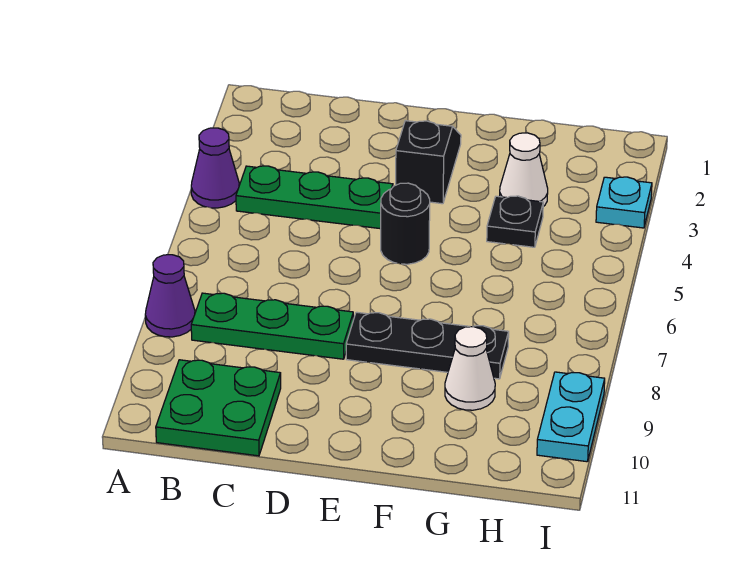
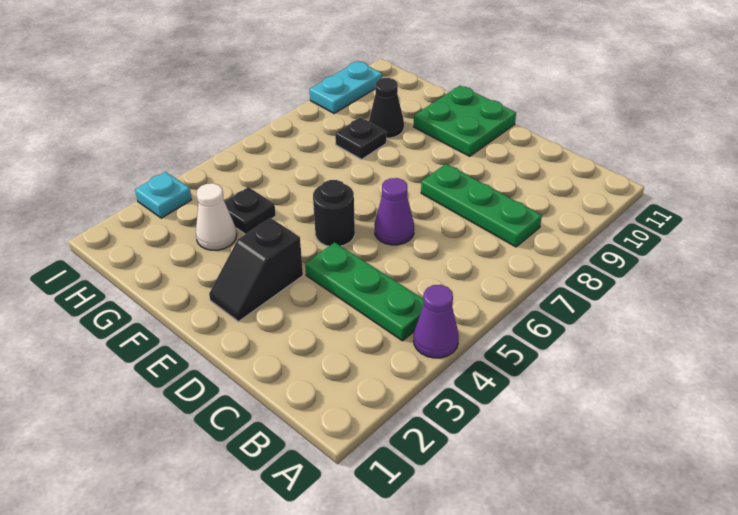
purple cone A8 level 1 -> purple cone D6 level 1
green plate B10:C11 level 1 -> green plate E10:F11 level 1
black plate E8:G8 level 1 -> black plate G8 level 1
white cone G9 level 1 -> black cone G9 level 1

